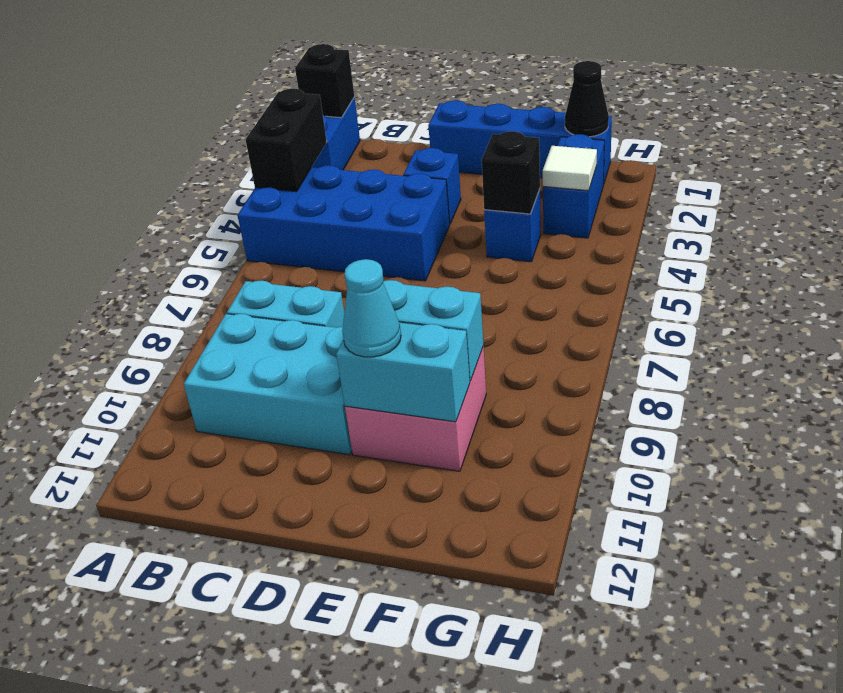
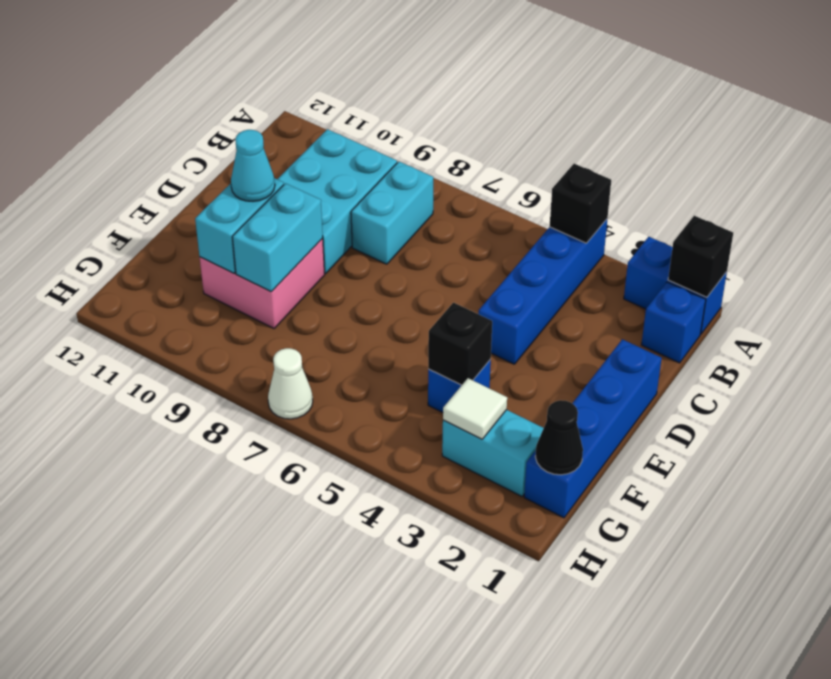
black brick A3:A4 level 2 -> black brick A4 level 2
blue brick A4:D5 level 1 -> blue brick A4:D4 level 1
blue brick D3 level 1 -> blue brick B1 level 1
blue brick G2:G3 level 1 -> cyan brick G2:G3 level 1
none -> white cone H7 level 1

